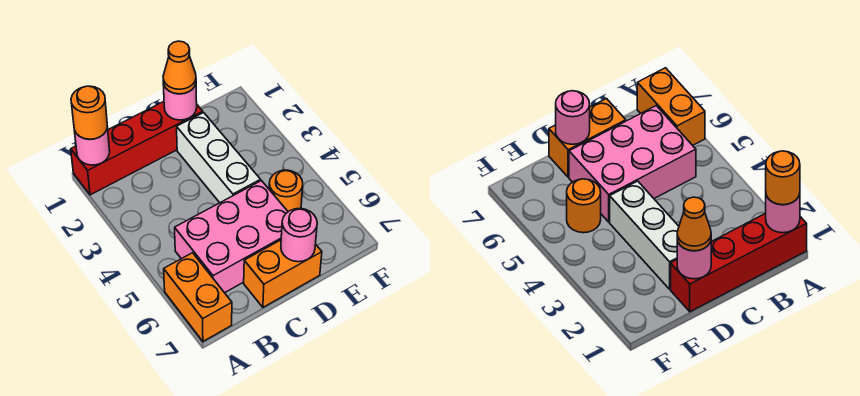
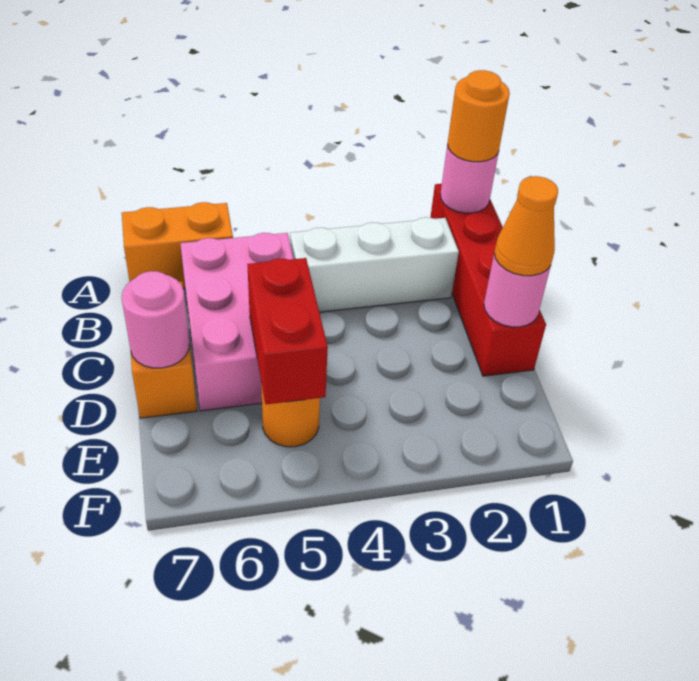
white brick D2:D4 level 1 -> white brick B2:B4 level 1
none -> red brick D5:E5 level 2

